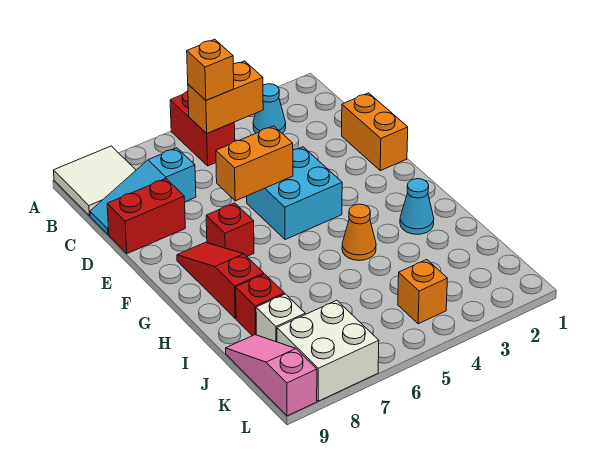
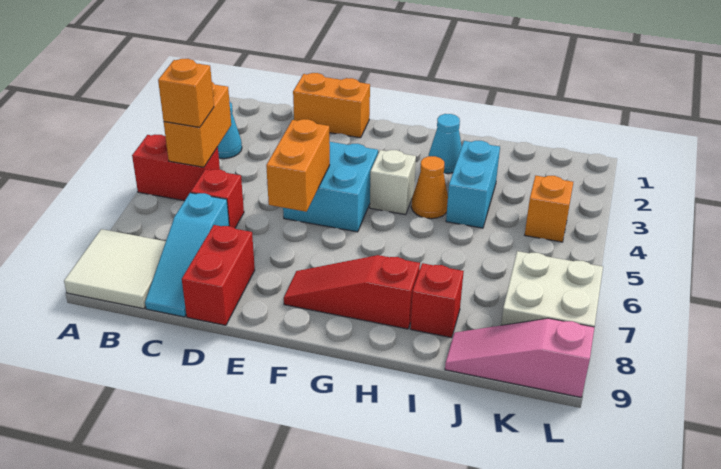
red brick F7 level 1 -> red brick C6 level 1
none -> cyan brick I3:I4 level 1
white brick J8 level 1 -> white brick G4 level 1

